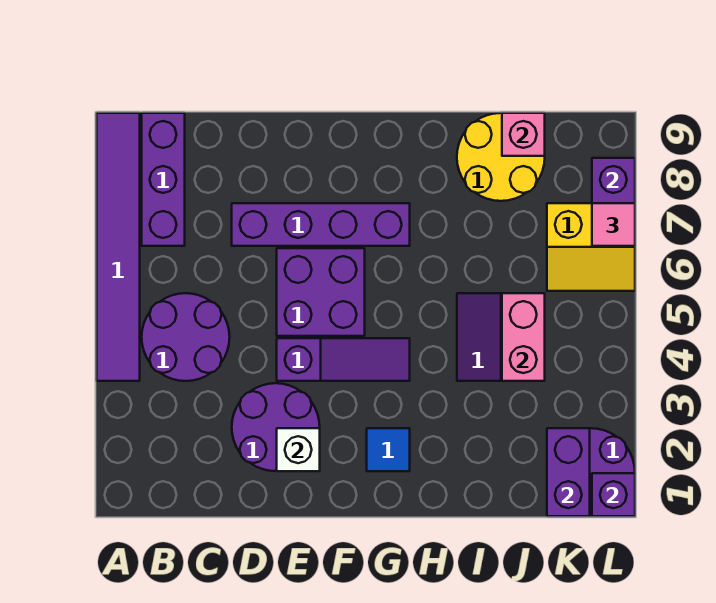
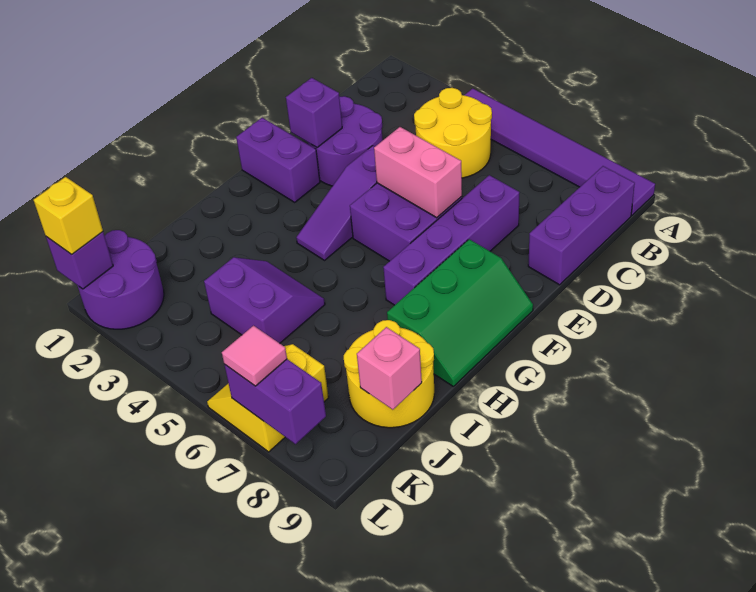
purple round brick B4:C5 level 1 -> yellow round brick B4:C5 level 1
purple brick B7:B9 level 1 -> purple brick B9:D9 level 1
white brick E2 level 2 -> purple brick E2 level 2
none -> green slope F8:H9 level 1 top 8
blue tile G2 level 1 -> none
pink brick J4:J5 level 2 -> pink brick E5:E6 level 2
purple brick K1:K2 level 2 -> purple brick F1:F2 level 1
none -> yellow brick L1 level 3

